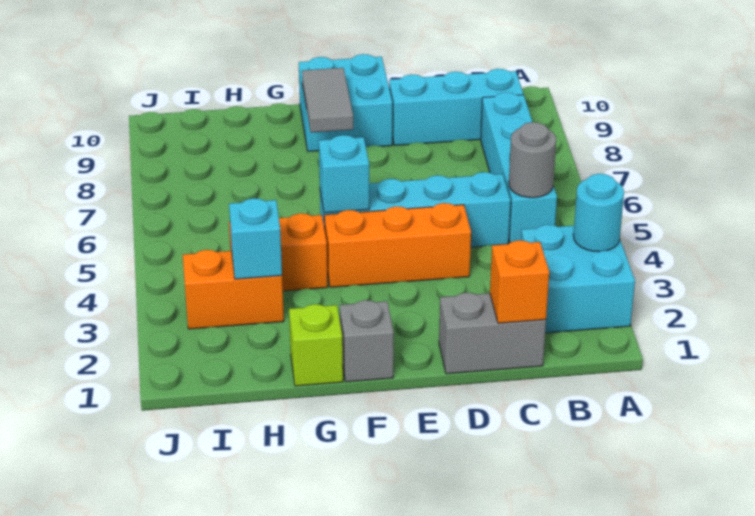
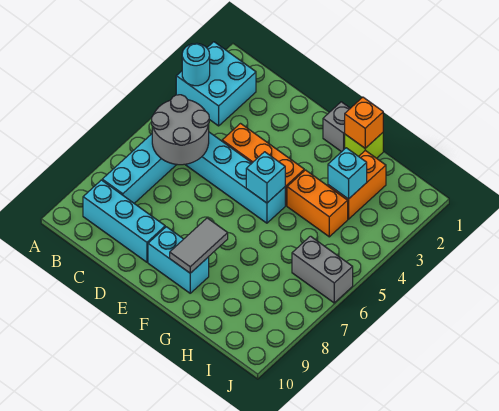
grey round brick B5 level 2 -> grey round brick B5:C6 level 2
grey brick C1:D1 level 1 -> grey brick I6:J6 level 1
orange brick C1 level 2 -> orange brick G1 level 2
cyan brick E9:F10 level 1 -> cyan brick E9:F9 level 1
orange brick H3:I3 level 1 -> orange brick H2:H3 level 1

